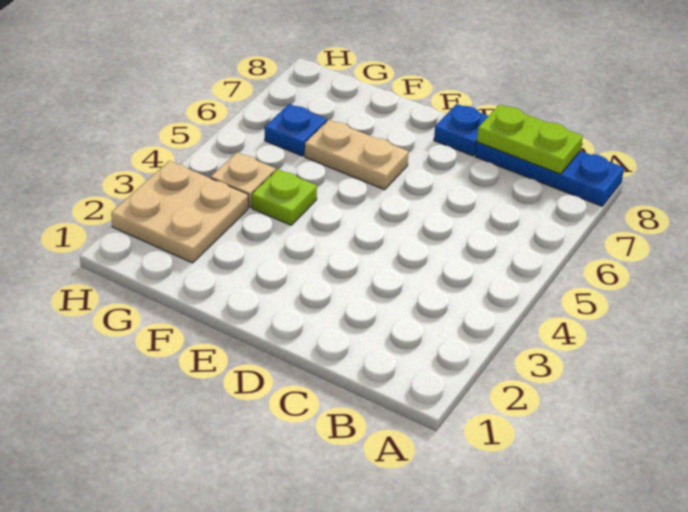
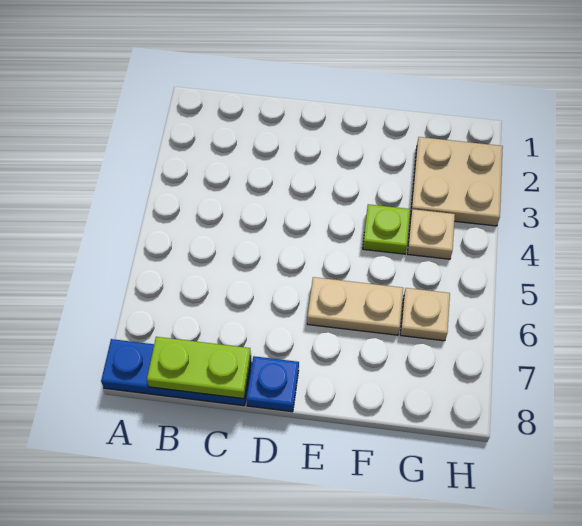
blue plate G6 level 1 -> tan plate G6 level 1

